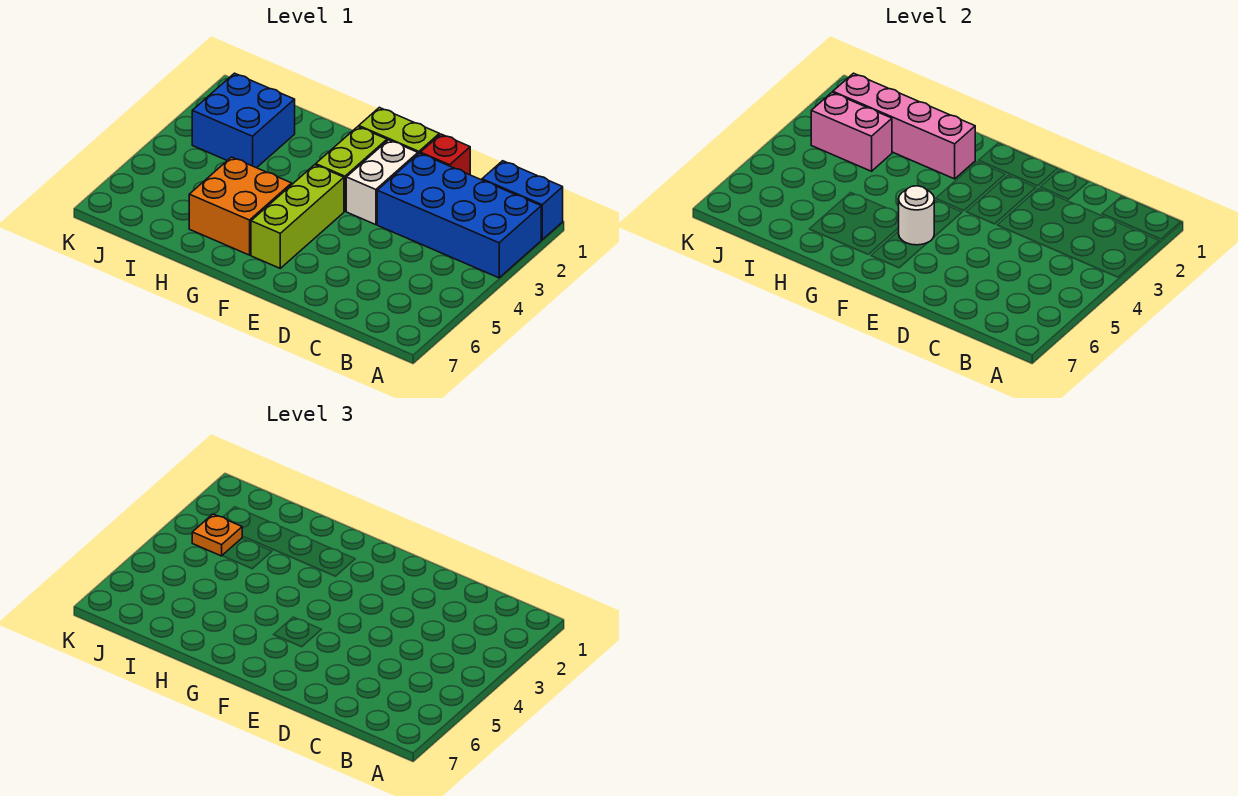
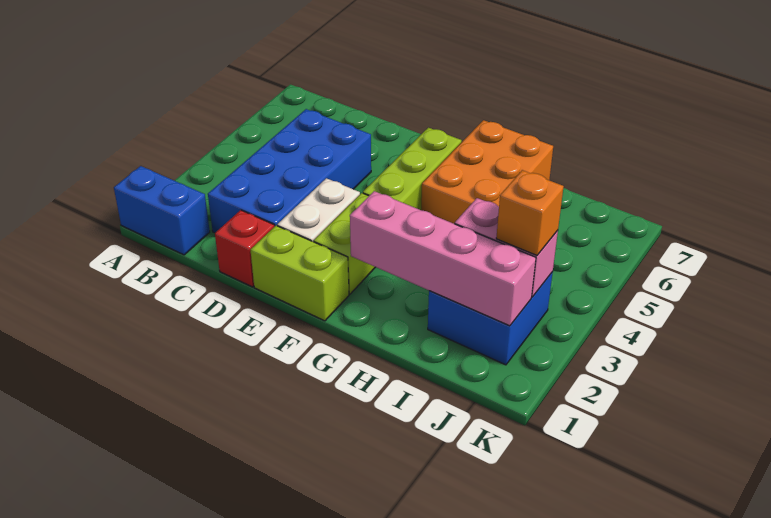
blue brick A2:D3 level 1 -> blue brick C2:D5 level 1
white round brick F5 level 2 -> none
orange brick G5:H6 level 1 -> orange brick G5:H7 level 1
orange plate J3 level 3 -> orange brick J3 level 3

